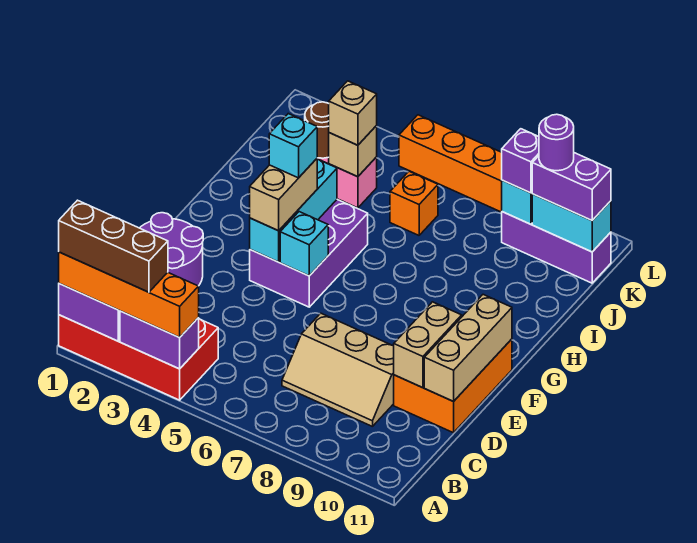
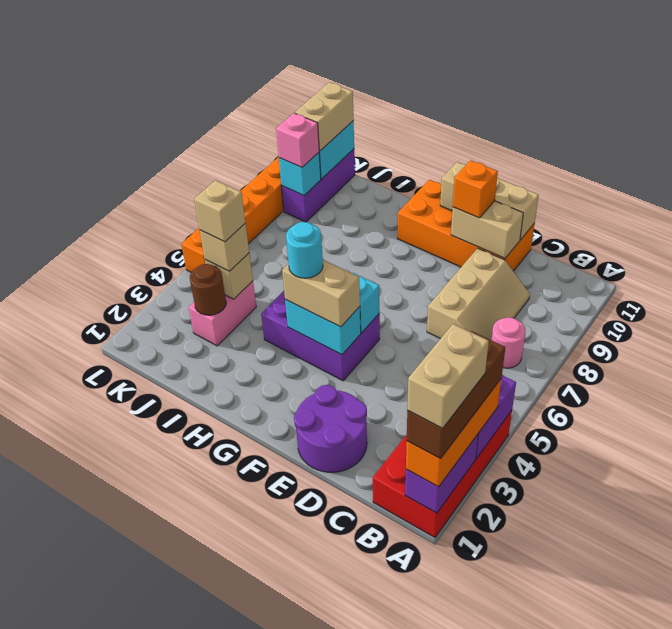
orange brick A1:A4 level 3 -> orange brick A1:A3 level 3
none -> tan brick A1:A2 level 5
none -> pink round brick B7 level 1
orange brick D10:F11 level 1 -> orange brick D10:G11 level 1
cyan brick F4:H4 level 2 -> cyan brick F4:G4 level 2
cyan brick G4 level 4 -> cyan round brick G4 level 4
none -> tan brick J4 level 4
orange brick J6 level 1 -> orange brick E10 level 3
purple brick K9 level 3 -> pink brick K9 level 3
purple brick K10:K11 level 3 -> tan brick K10:K11 level 3
purple round brick K10 level 4 -> none

